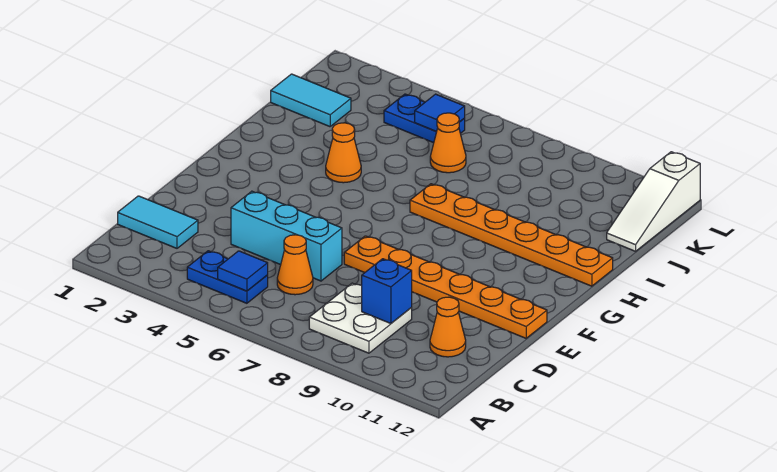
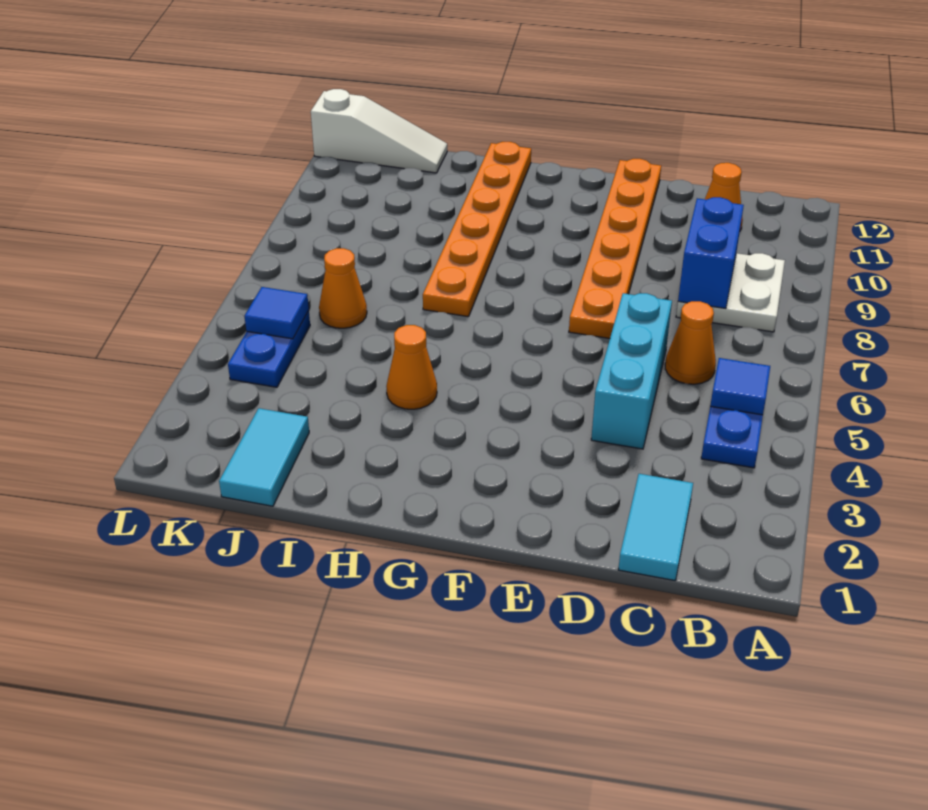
blue brick C9 level 2 -> blue brick C8:C9 level 2

